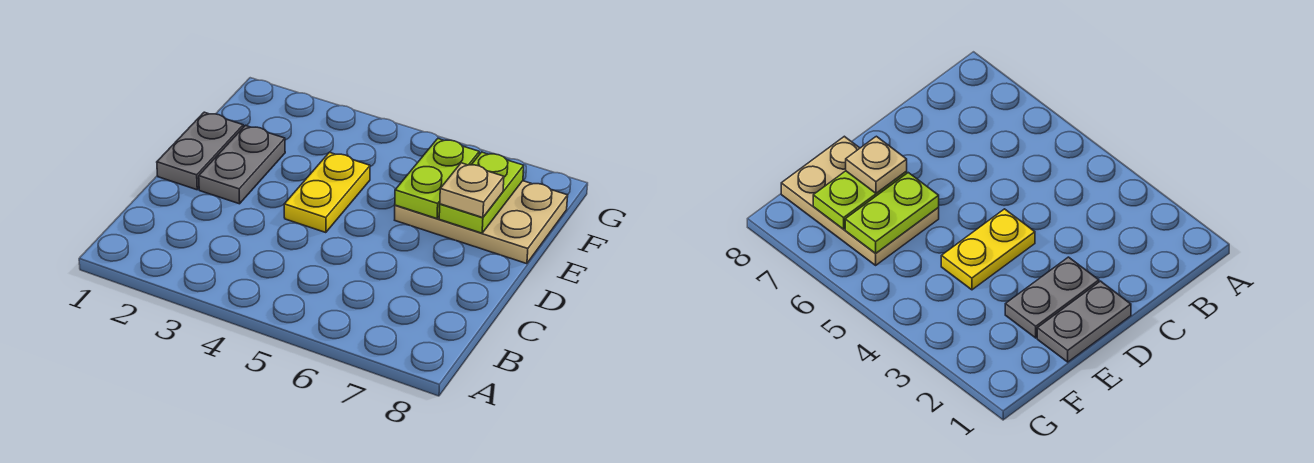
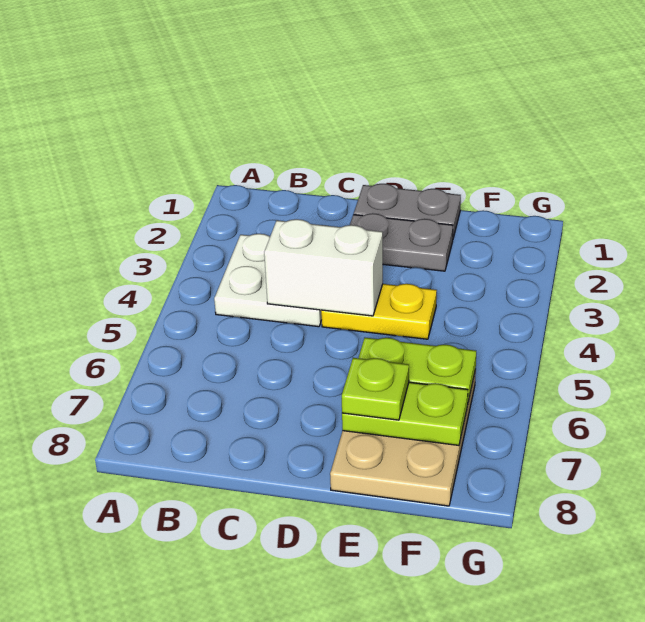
none -> white plate B3:C4 level 1
none -> white brick C4:D4 level 2
tan plate E7 level 3 -> lime plate E7 level 3

